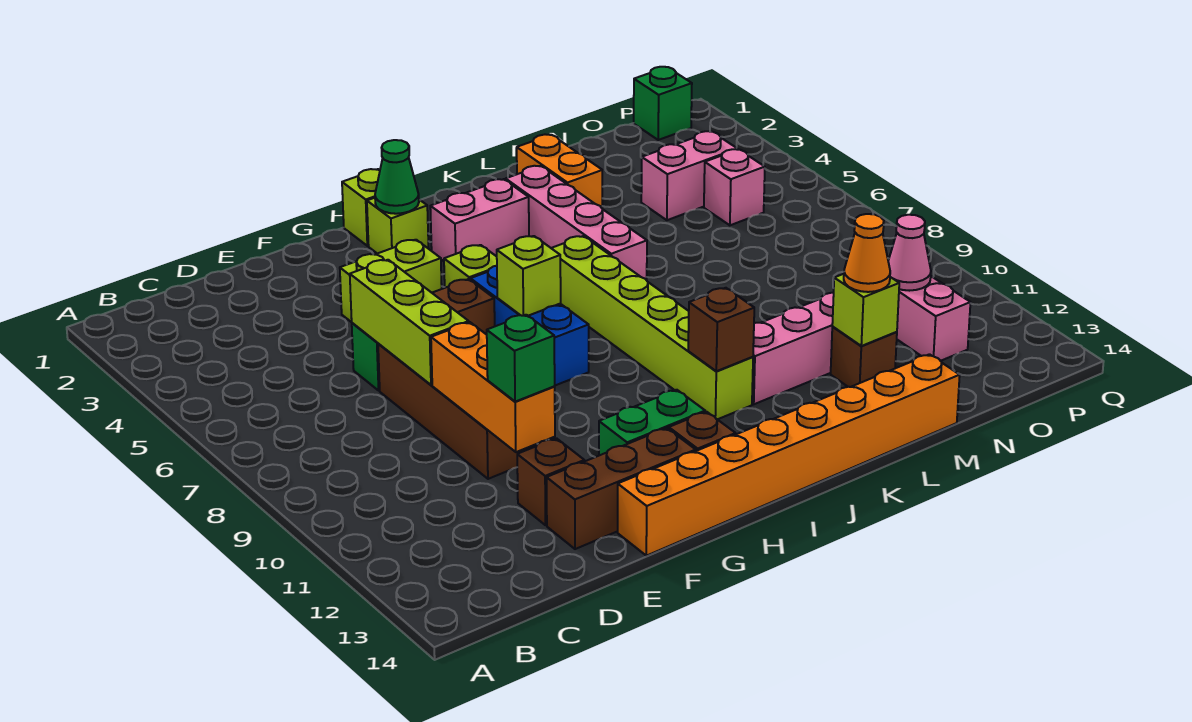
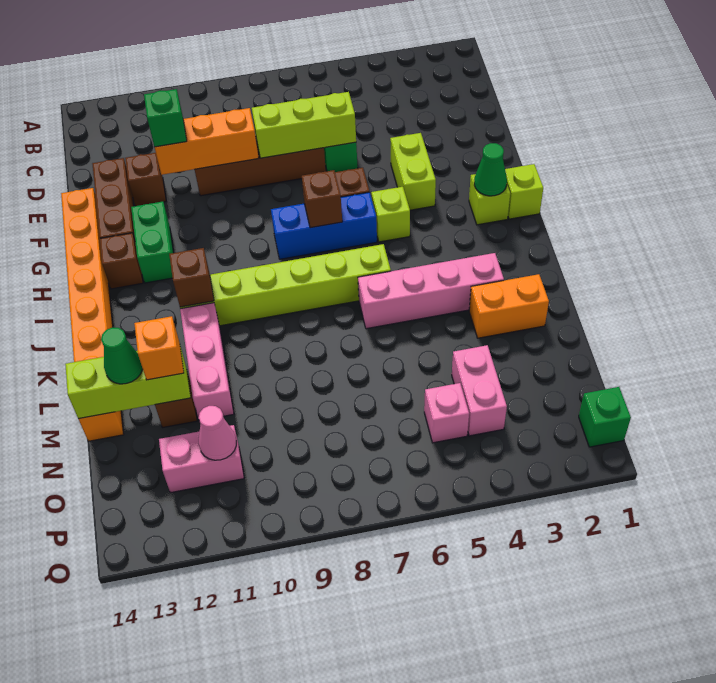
lime brick H7 level 2 -> brown brick H7 level 2
pink brick I3:J3 level 1 -> none
lime brick M12 level 2 -> lime brick M12:M14 level 2
orange cone M12 level 3 -> orange brick M12 level 3
none -> green cone M13 level 3

